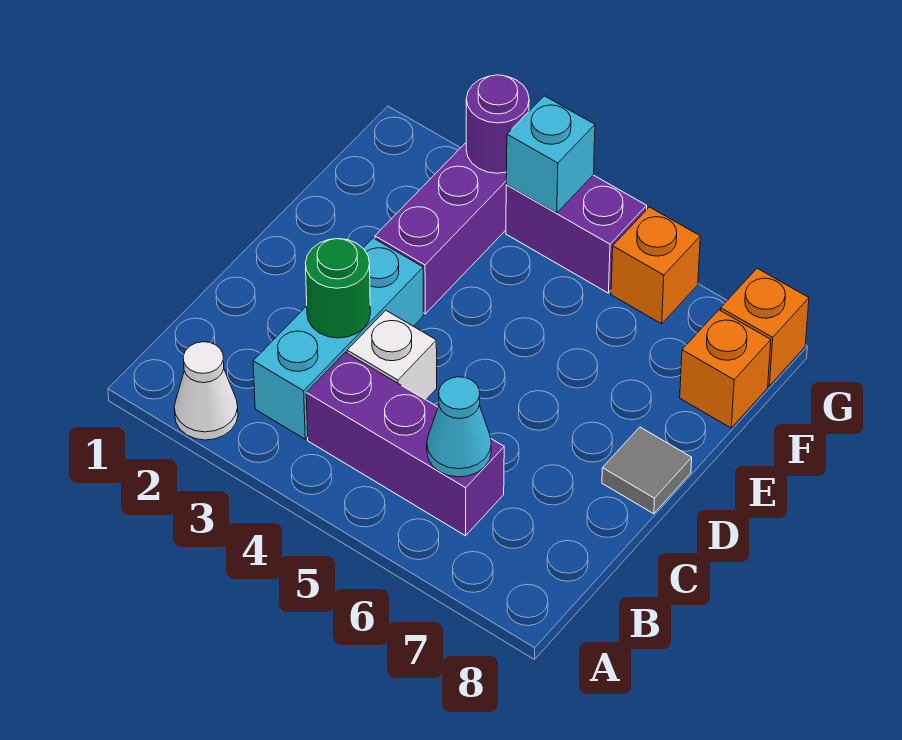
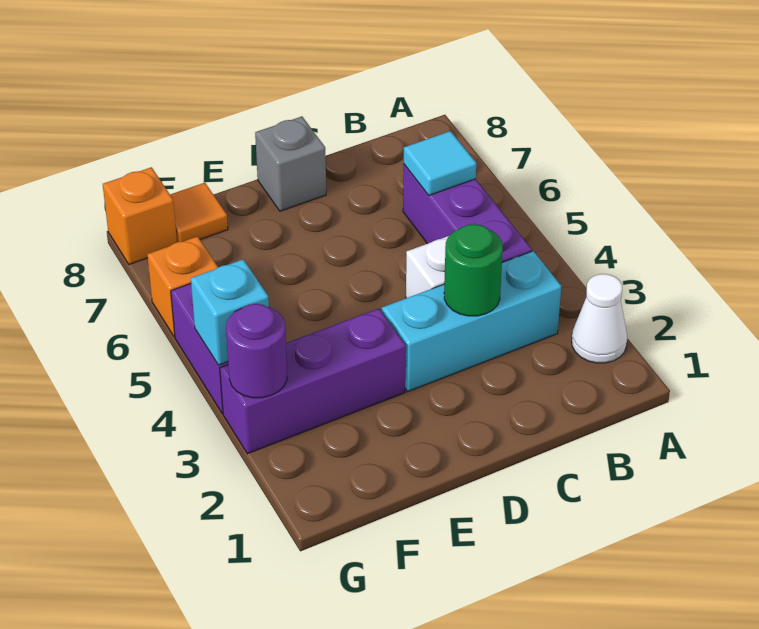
cyan cone B6 level 2 -> cyan tile B6 level 2
grey tile D8 level 1 -> grey brick D8 level 1
orange brick F8 level 1 -> orange tile F8 level 1

